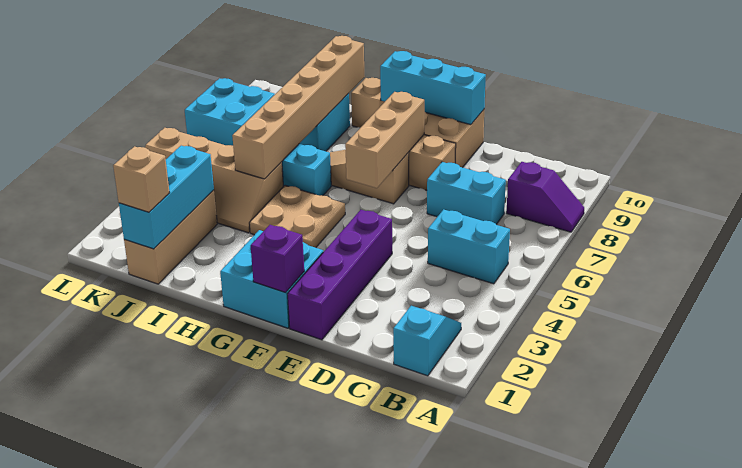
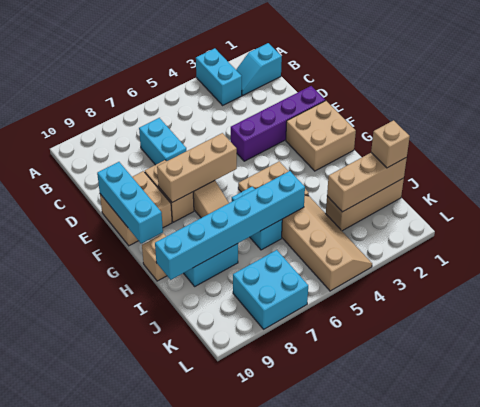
purple slope A8:B8 level 1 top B -> none
cyan brick B5:C5 level 1 -> cyan brick A3:B3 level 1
cyan brick F1:G2 level 1 -> tan brick F1:G2 level 1
purple brick F1 level 2 -> none
tan brick I5:I10 level 2 -> cyan brick I5:I10 level 2
cyan brick J1:J3 level 2 -> tan brick J1:J3 level 2

